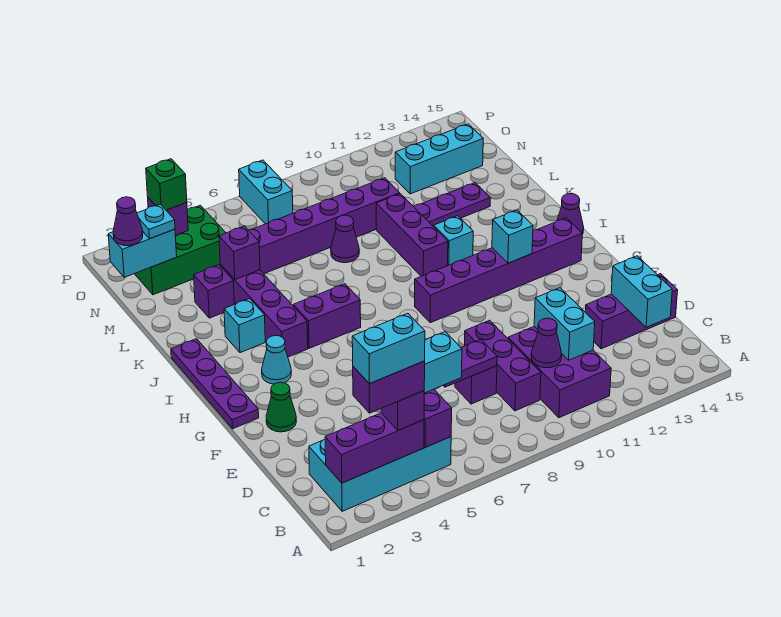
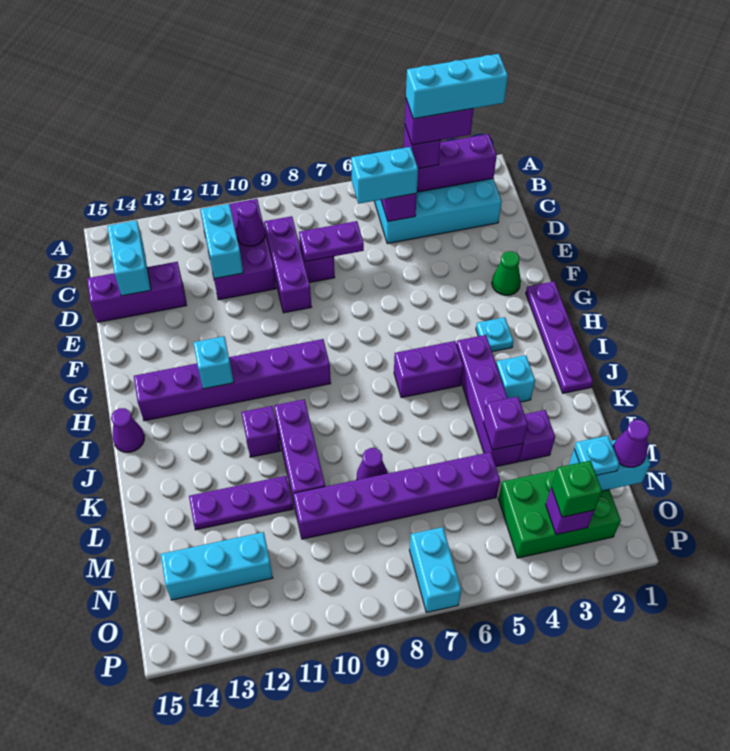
cyan brick B3:B4 level 5 -> cyan brick B2:B4 level 5
cyan cone H3 level 1 -> cyan plate H3 level 1
cyan brick J11 level 1 -> purple brick J11 level 1

